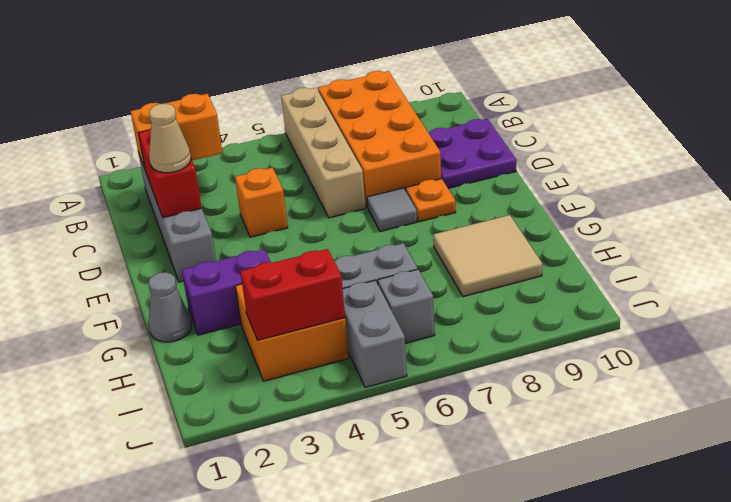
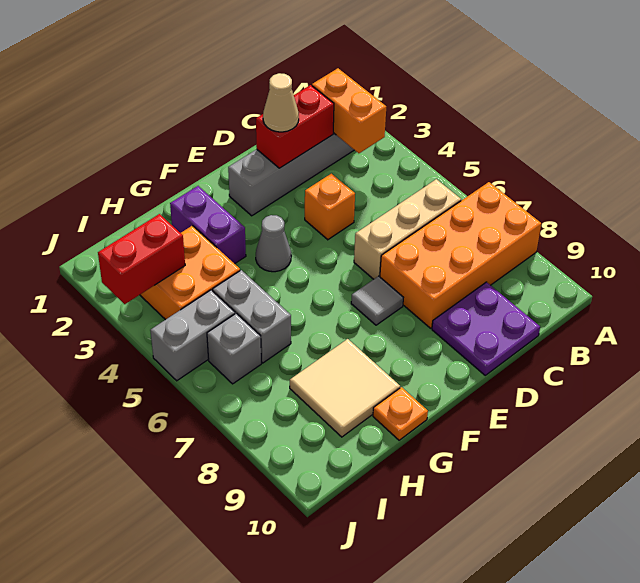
tan brick A6:D6 level 1 -> tan brick B6:D6 level 1
orange plate E8 level 1 -> orange plate G10 level 1
grey cone G1 level 1 -> grey cone F4 level 1
red brick I3:I4 level 2 -> red brick I3:J3 level 2

